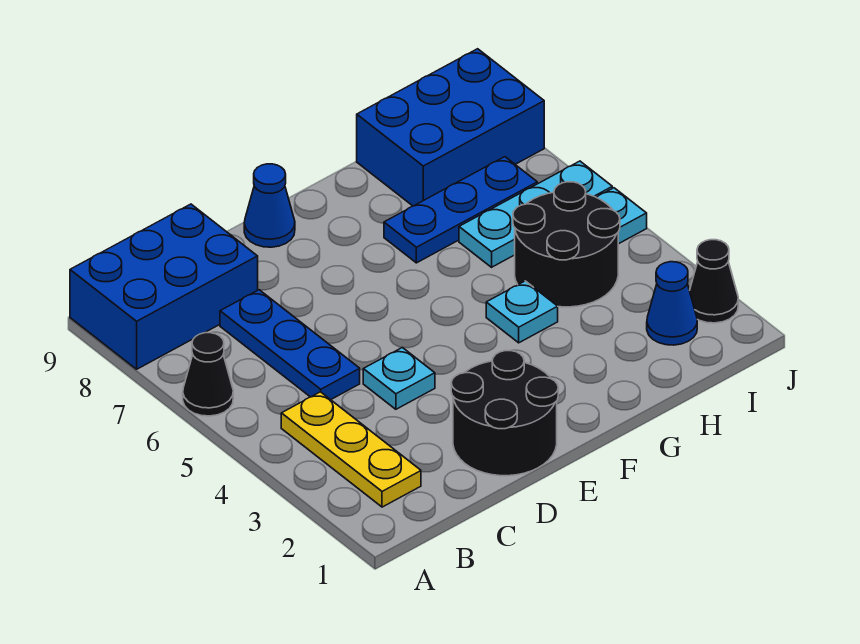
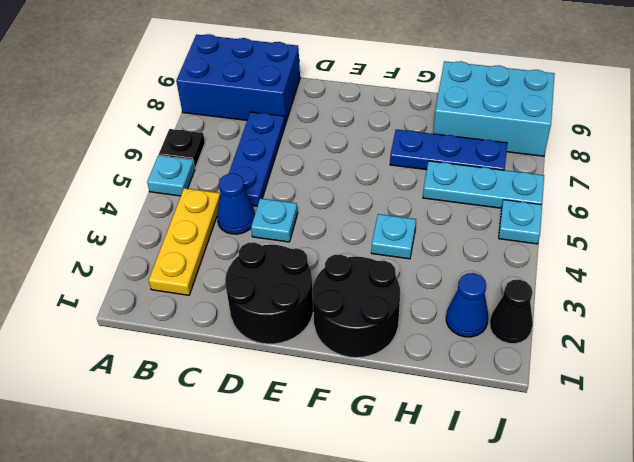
none -> cyan plate A5 level 1
black cone A6 level 1 -> black plate A6 level 1
blue cone E9 level 1 -> blue cone C4 level 1
black round brick H4:I5 level 1 -> black round brick F1:G2 level 1
blue brick H8:J9 level 1 -> cyan brick H8:J9 level 1

